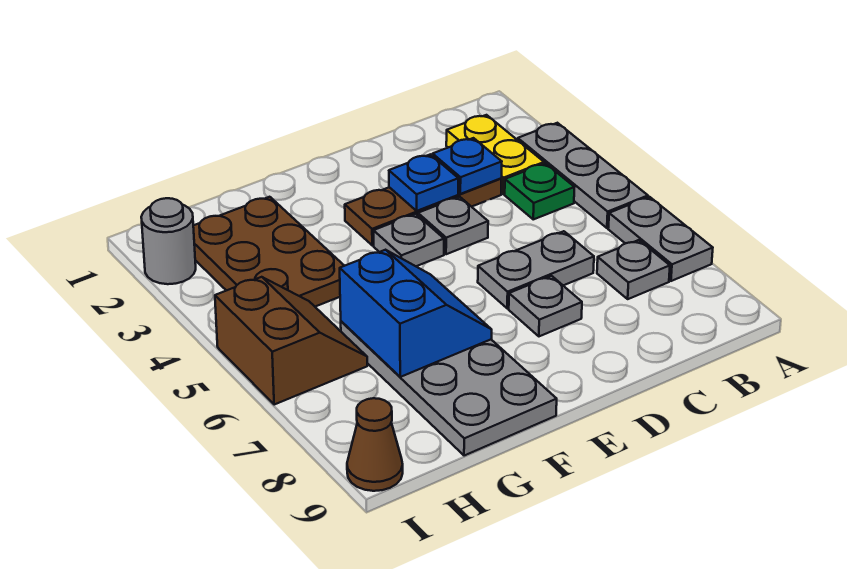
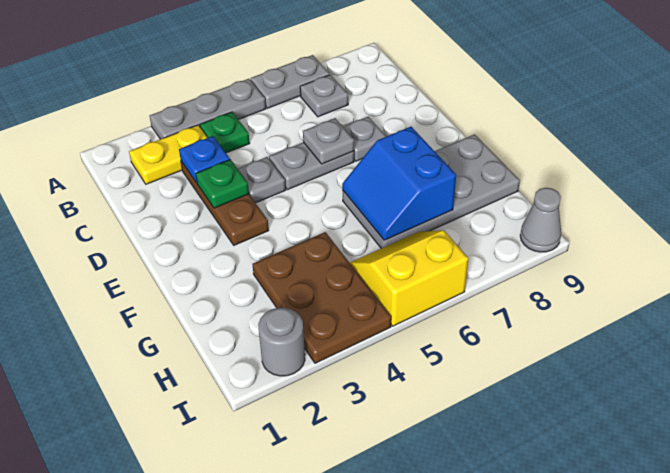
grey plate C6:D6 level 1 -> grey plate D5:D6 level 1
blue plate D3 level 2 -> green plate D3 level 2
grey plate E4 level 1 -> grey plate D6 level 2
blue slope F6:G7 level 2 top G -> blue slope F6:G7 level 2 top 7
brown plate G2:H4 level 1 -> brown plate G3:I4 level 1
brown slope H5:I6 level 1 top I -> yellow slope H5:I6 level 1 top I
brown cone I9 level 1 -> grey cone I9 level 1

